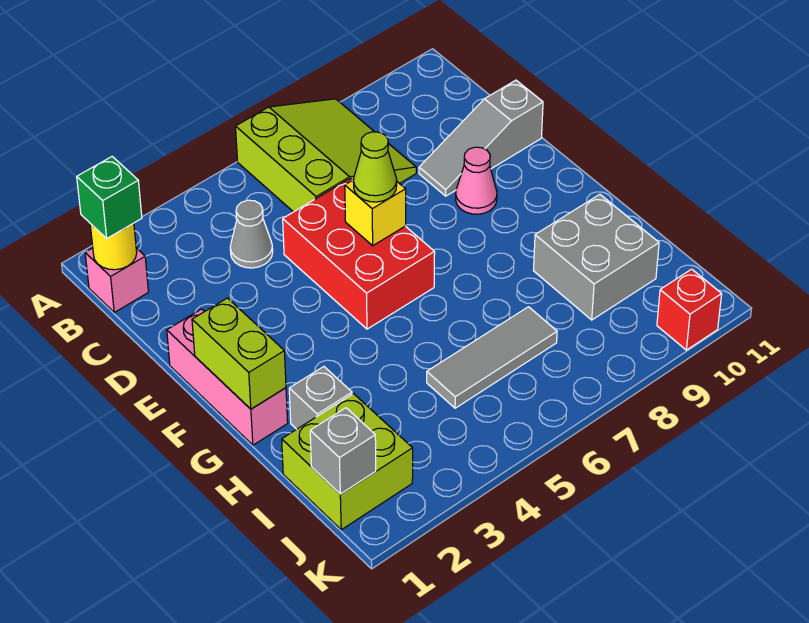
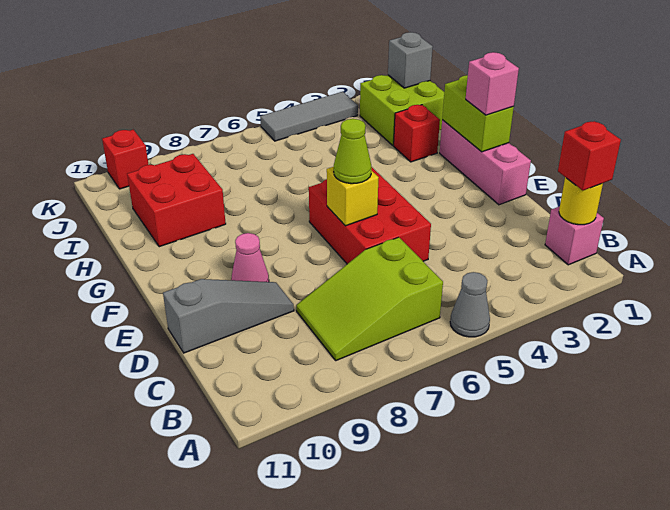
lime slope A6:C8 level 1 top 6 -> lime slope B6:C8 level 1 top 6
green brick B1 level 3 -> red brick B1 level 3
grey cone C4 level 1 -> grey cone A5 level 1
none -> pink brick F1 level 3
grey brick H2 level 1 -> red brick H2 level 1
grey brick H9:I10 level 1 -> red brick H9:I10 level 1
grey tile I5:I7 level 1 -> grey tile K3:K5 level 1

